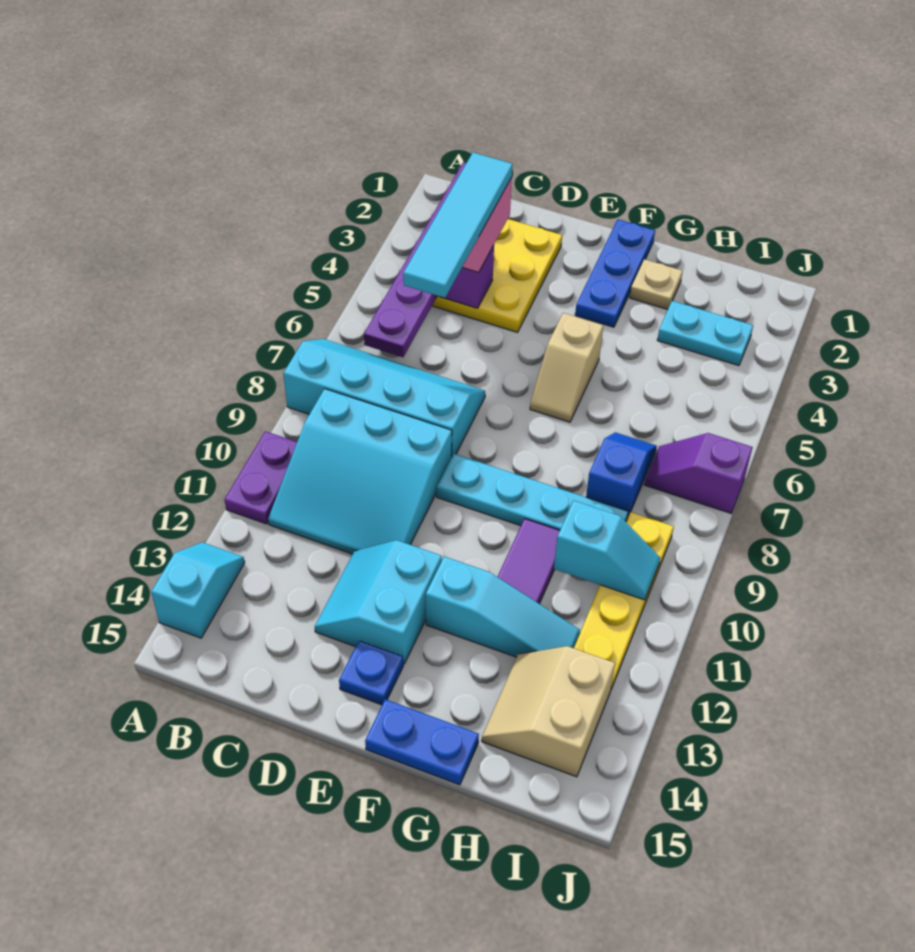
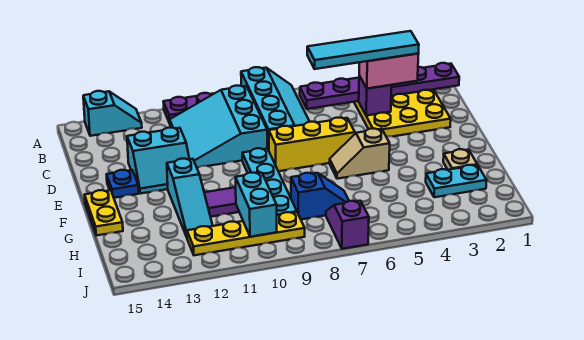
cyan slope D12:E13 level 1 top E -> cyan slope D12:E13 level 1 top D
none -> yellow brick E6:E8 level 1
blue plate F1:F3 level 1 -> none
blue plate F15:G15 level 1 -> yellow plate F15:G15 level 1
cyan plate H3:I3 level 1 -> cyan plate H2:H3 level 1
cyan slope H10:I10 level 2 top H -> cyan brick H10:I10 level 2
tan slope H13:I14 level 1 top I -> none

